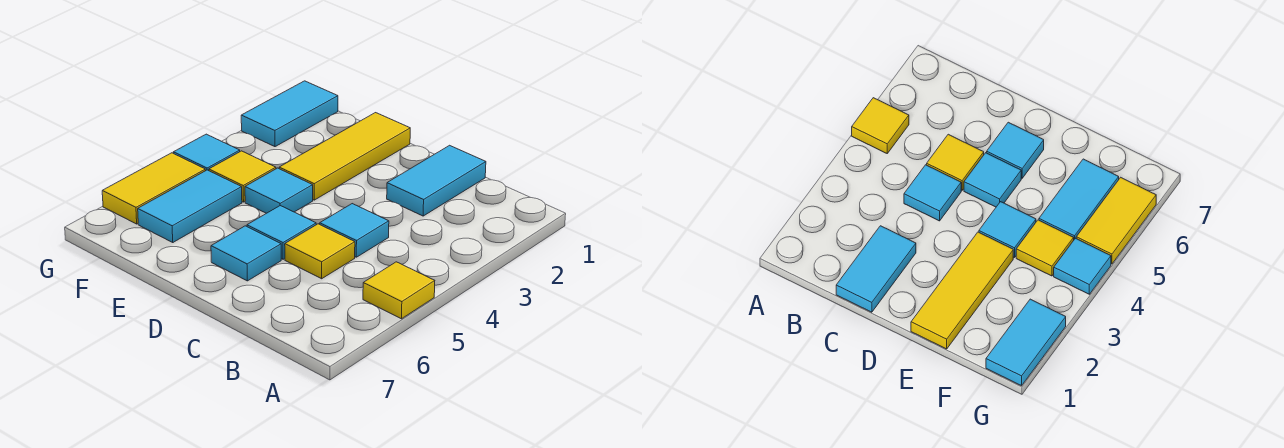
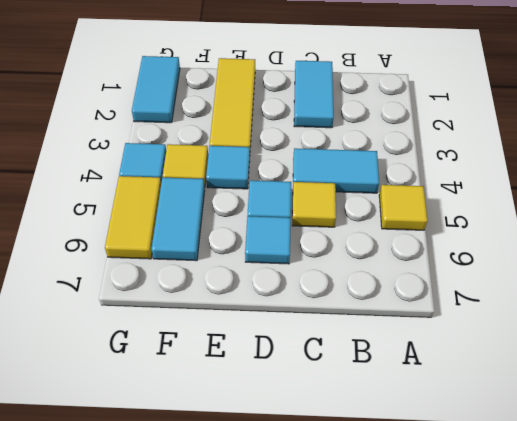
cyan tile C4 level 1 -> cyan tile B4:C4 level 1

